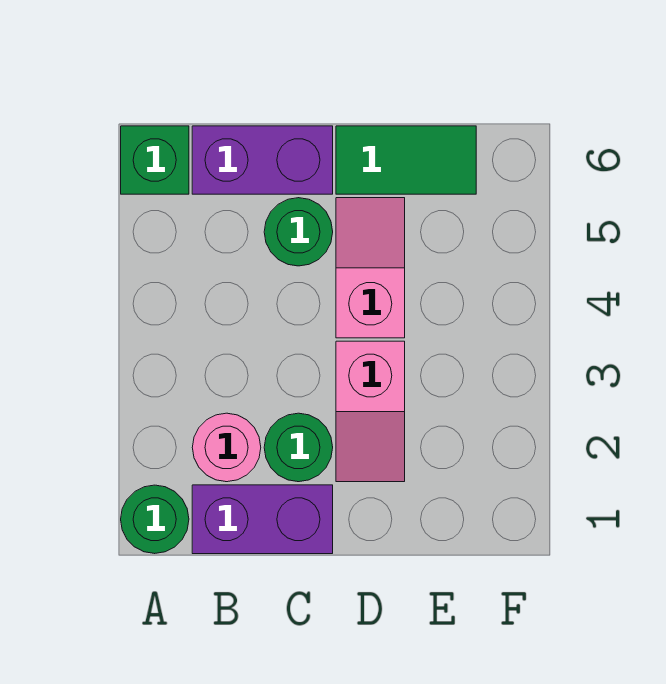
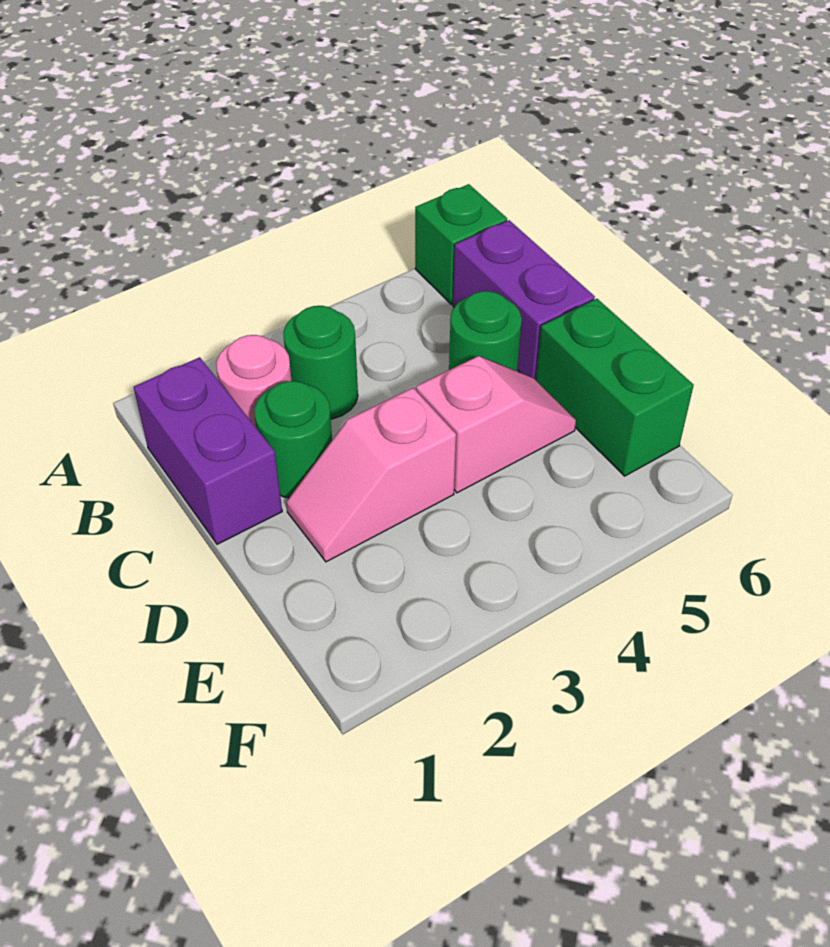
green round brick A1 level 1 -> green round brick B3 level 1
green tile D6:E6 level 1 -> green brick D6:E6 level 1

